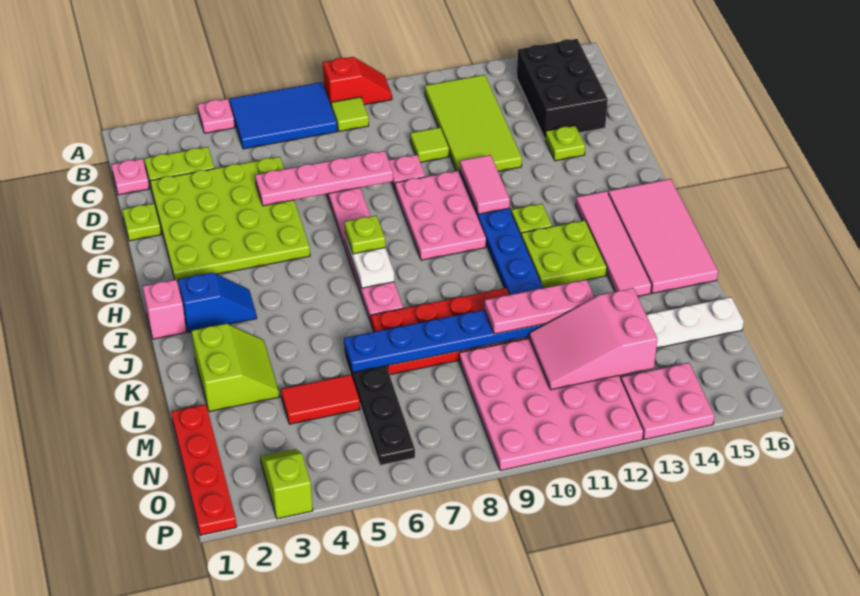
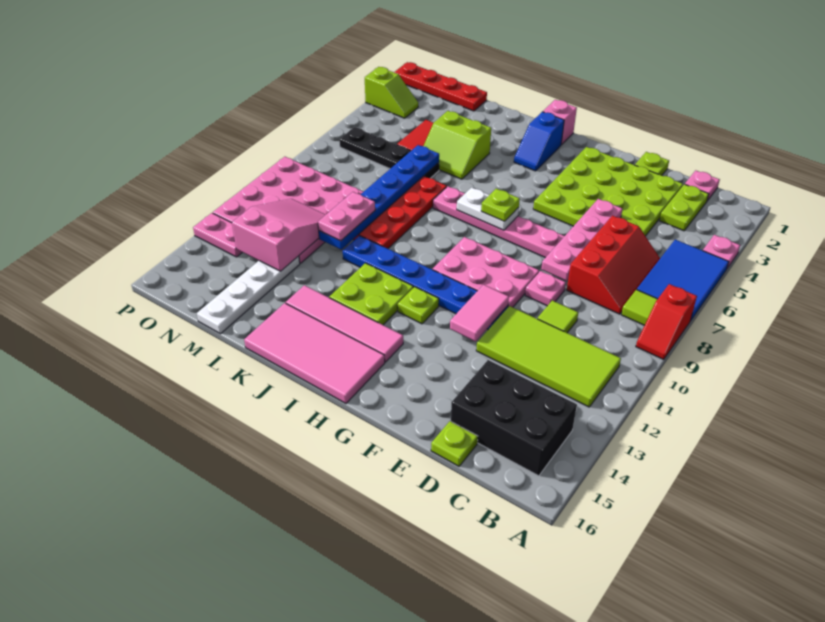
none -> red slope C6:D8 level 1 top D
lime plate E14 level 1 -> lime plate D16 level 1
pink tile F11:G11 level 2 -> pink tile F11:F12 level 2
lime slope K2:L3 level 1 top 2 -> lime slope K4:L5 level 1 top 4
pink plate L10:L12 level 3 -> pink plate L10:L11 level 3
pink plate O13:P14 level 1 -> pink plate O13:P13 level 1

